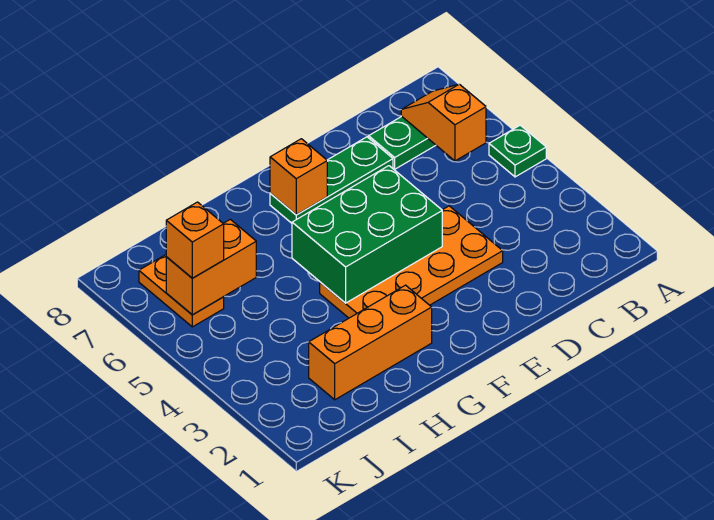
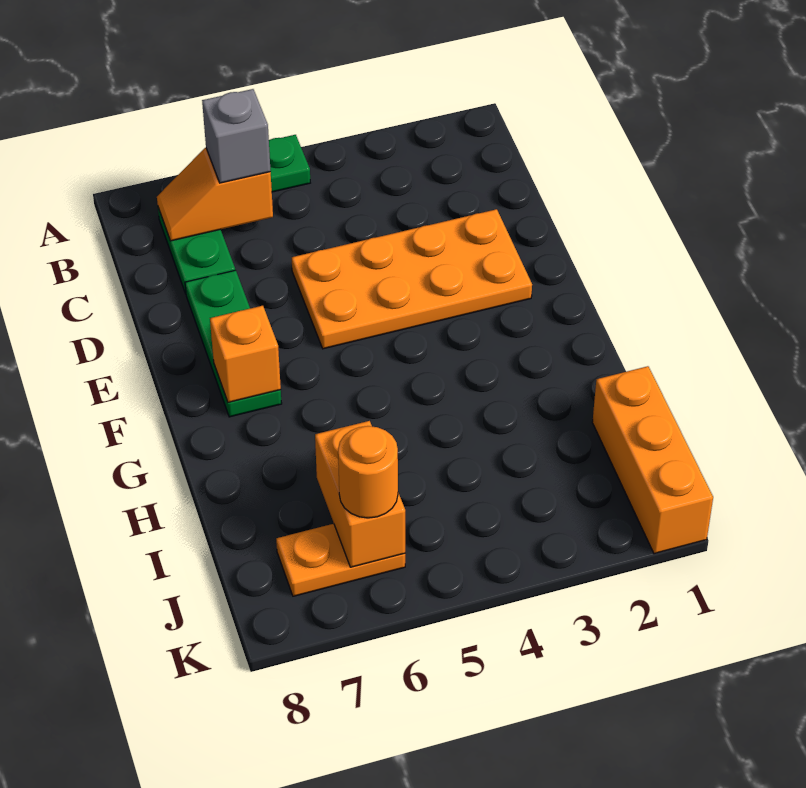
none -> grey brick B6 level 3
orange plate D3:G4 level 1 -> orange plate D2:E5 level 1
green brick E4:G5 level 2 -> none
orange brick G2:I2 level 1 -> orange brick I1:K1 level 1
orange brick J6 level 3 -> orange round brick J6 level 3

